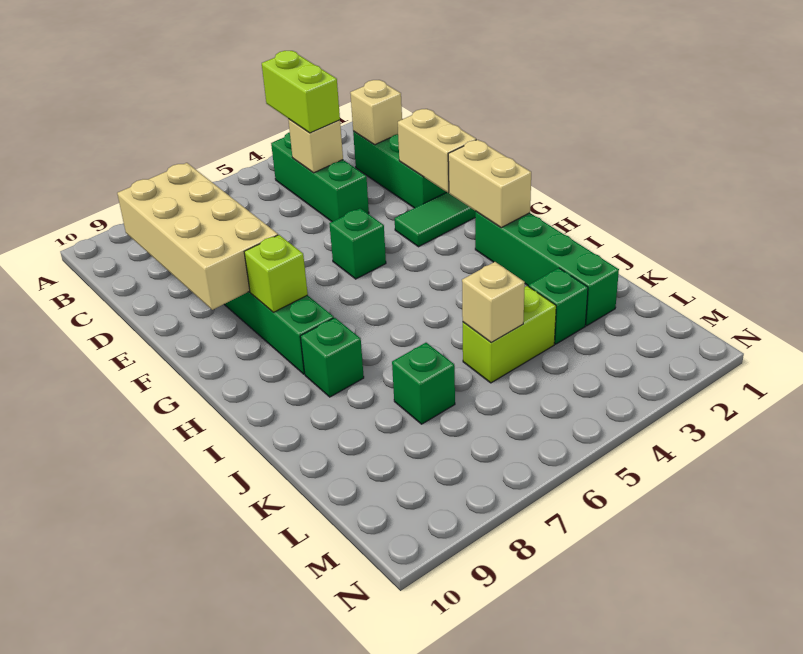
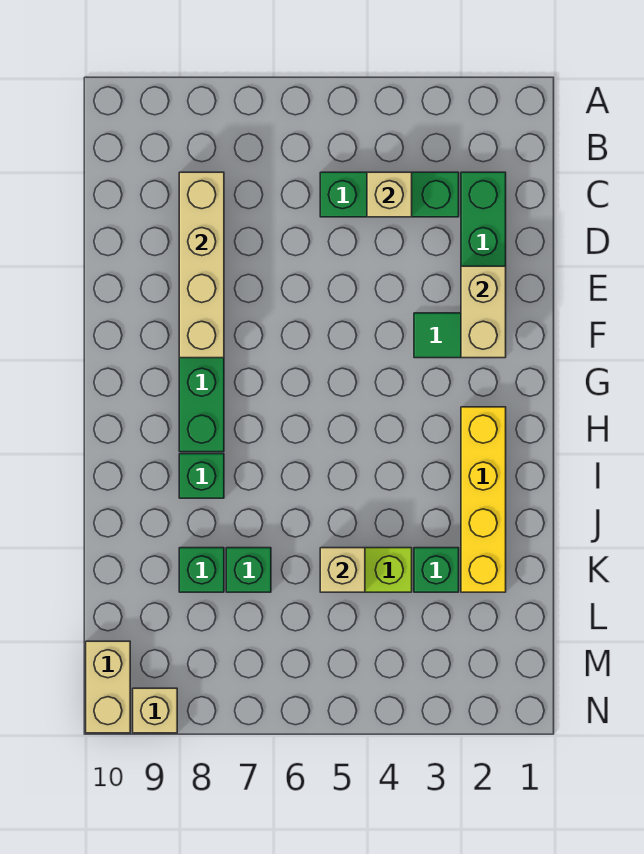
green brick B4:D4 level 1 -> green brick C3:C5 level 1
lime brick B4:C4 level 3 -> none
tan brick C2 level 2 -> tan brick N9 level 1
tan brick C8:F9 level 2 -> tan brick C8:F8 level 2
green brick F5 level 1 -> green brick K8 level 1
tan brick G2:H2 level 2 -> tan brick M10:N10 level 1
lime brick G8 level 2 -> none
green brick H2:K2 level 1 -> yellow brick H2:K2 level 1

